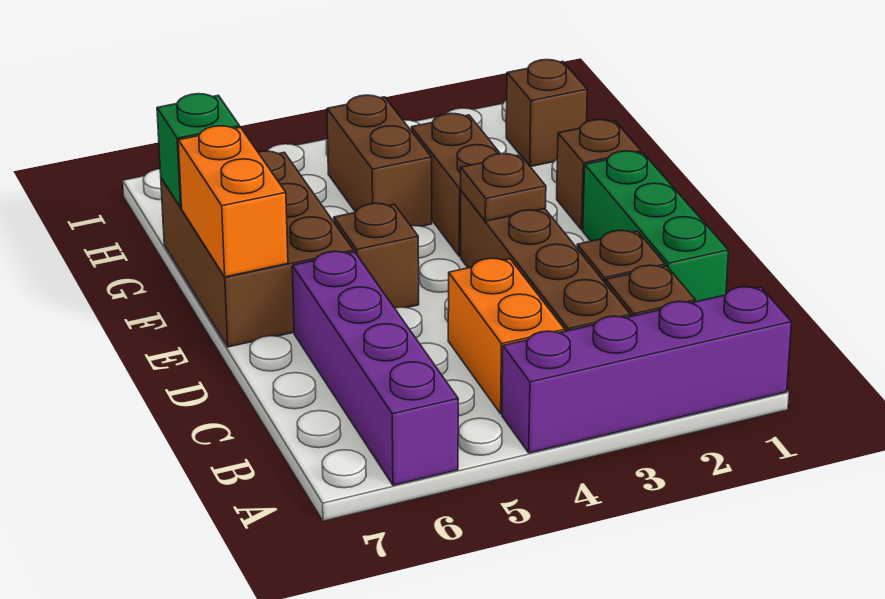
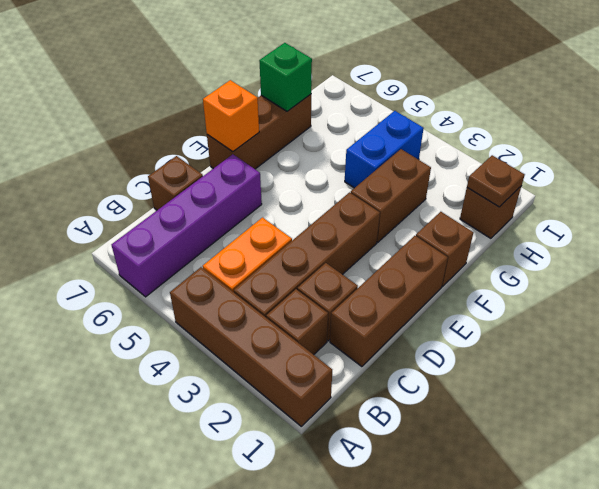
purple brick A1:A4 level 1 -> brown brick A1:A4 level 1
green brick C1:E1 level 1 -> brown brick C1:E1 level 1
brown plate E3 level 2 -> brown plate H1 level 2
brown brick E5 level 1 -> brown brick C7 level 1
brown brick E6:G7 level 1 -> brown brick E7:G7 level 1
orange brick E7:F7 level 2 -> orange brick E7 level 2
brown brick G4:H4 level 1 -> blue brick G4:H4 level 1

